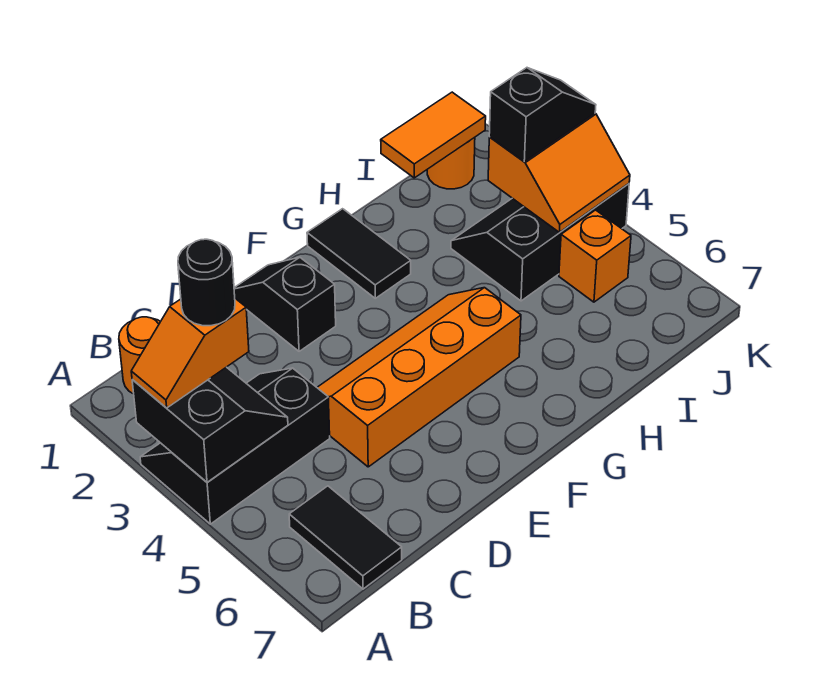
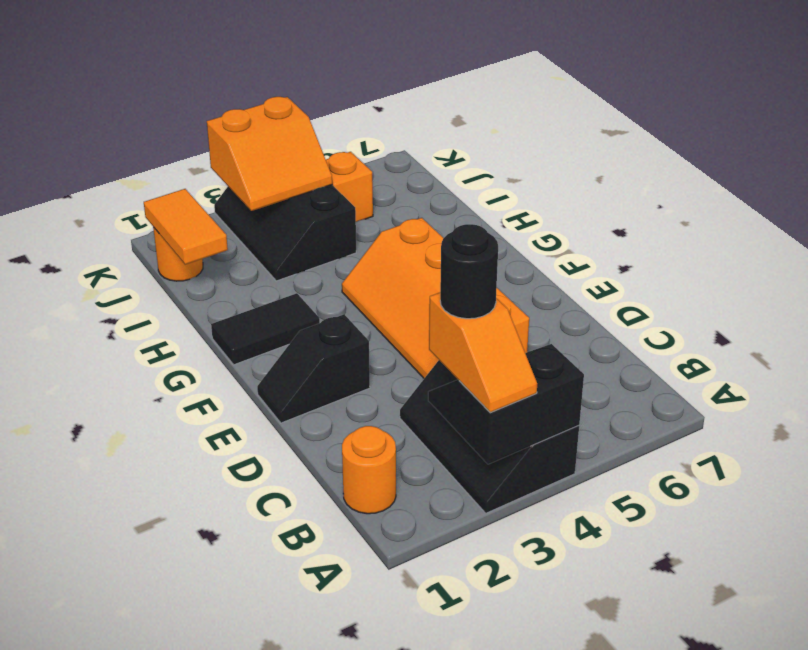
black tile B6:B7 level 1 -> none
orange slope J3:K4 level 2 top 3 -> orange slope J3:K4 level 2 top K
black slope J3:K3 level 3 top J -> none

